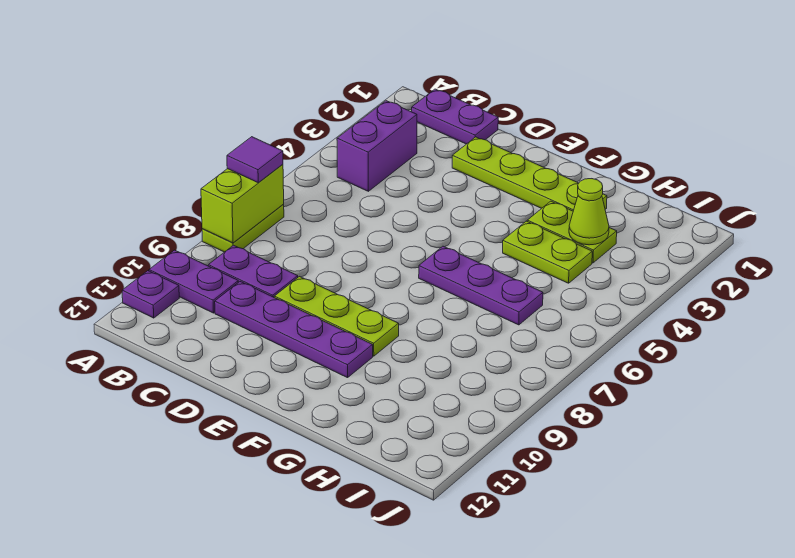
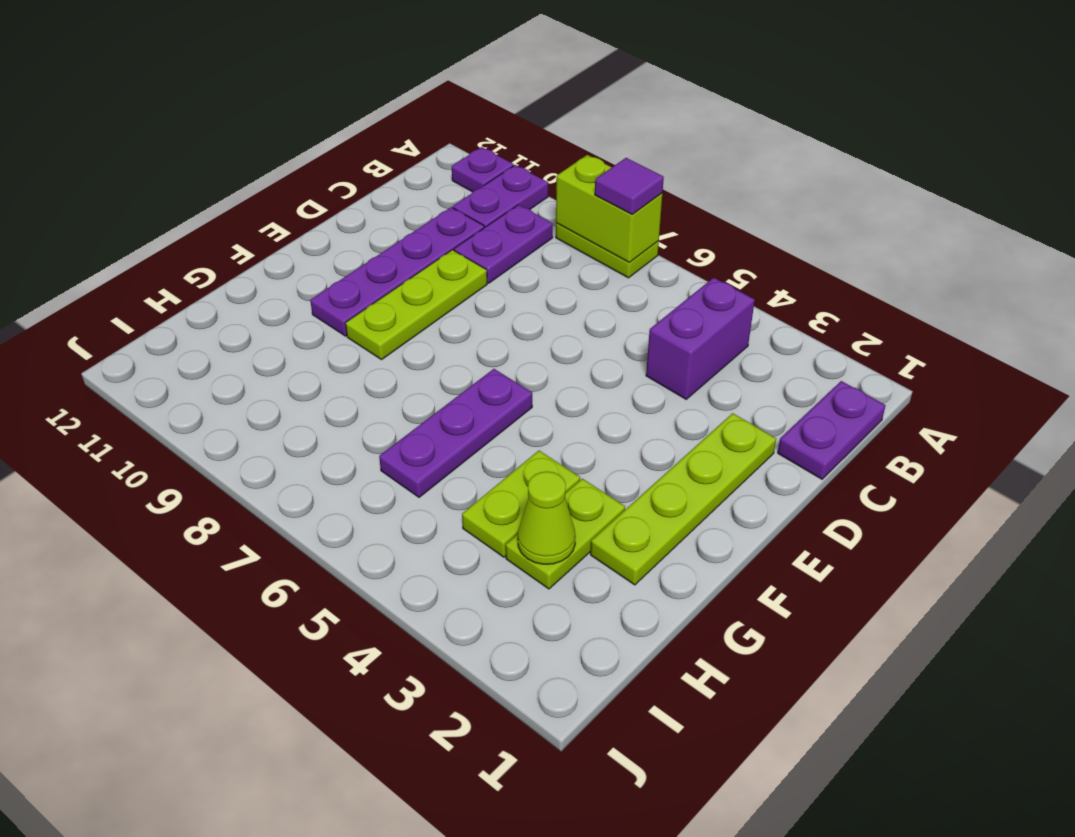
purple brick B3:B4 level 1 -> purple brick B4:C4 level 1

